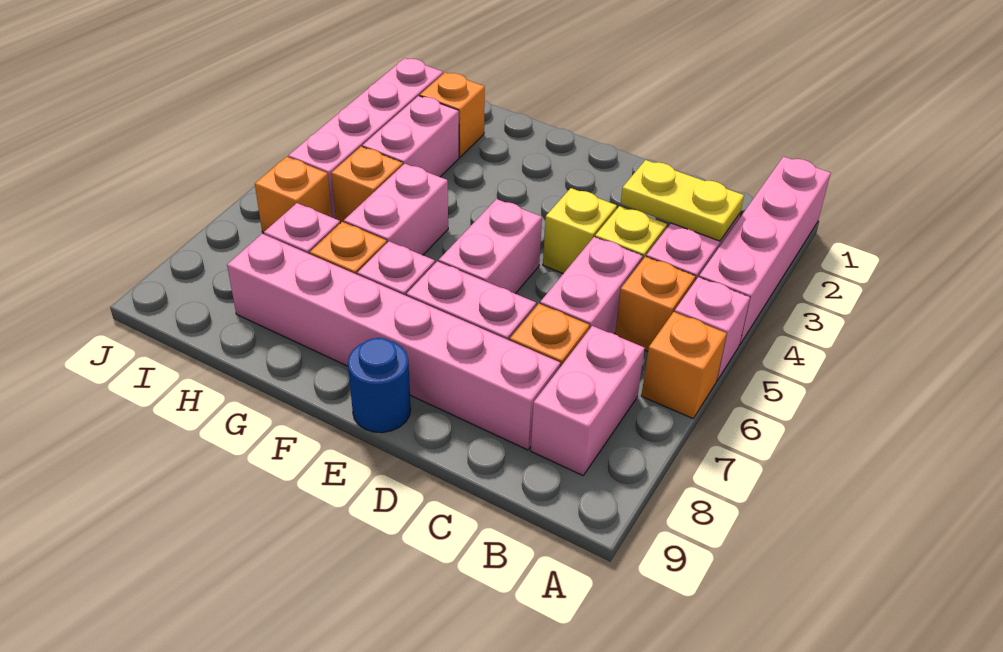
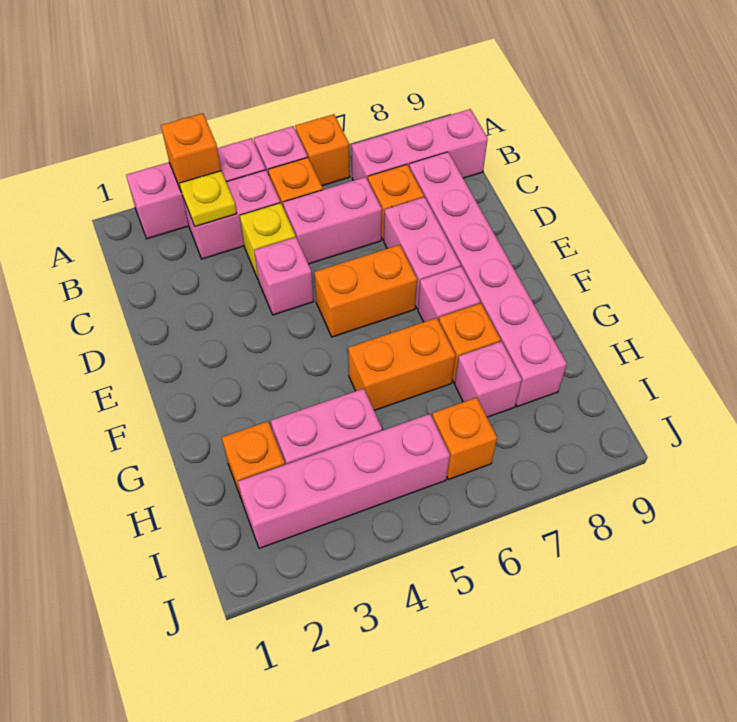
pink brick A1:A4 level 1 -> pink brick A2:A4 level 1
yellow plate B3:C3 level 2 -> yellow plate B3 level 2
pink brick B7:B8 level 1 -> pink brick B7:B9 level 1
yellow brick D4 level 1 -> pink brick D4 level 1
pink brick E5:E6 level 1 -> orange brick E5:E6 level 1
blue round brick E9 level 1 -> none
pink brick G5:G6 level 1 -> orange brick G5:G6 level 1
orange brick H5 level 1 -> orange brick A3 level 2

